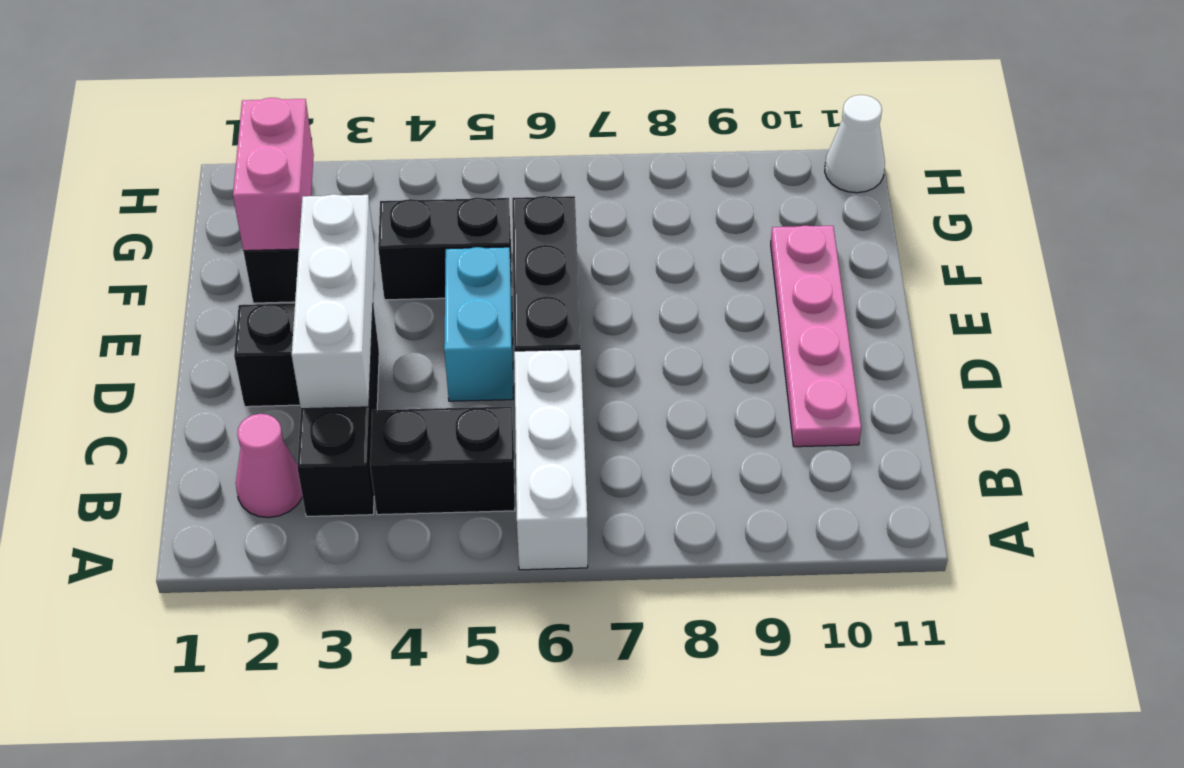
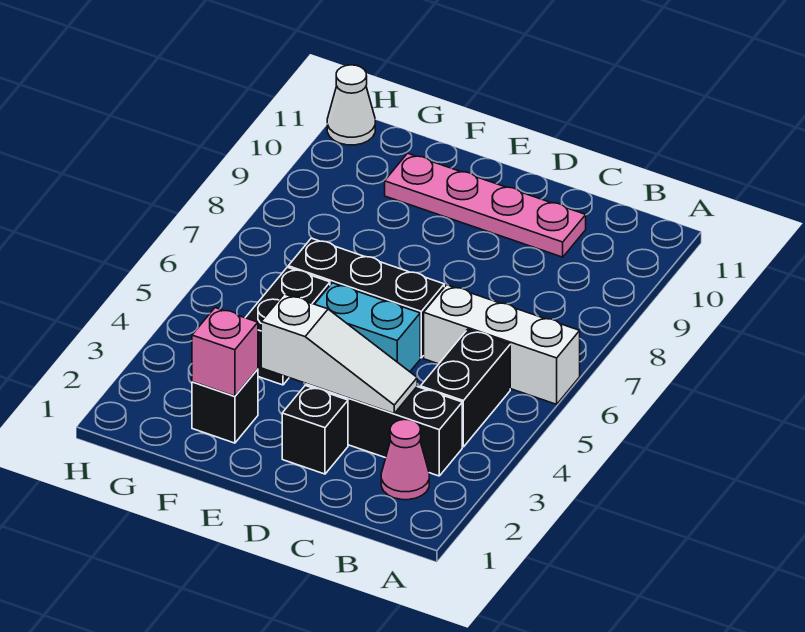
white brick C3:E3 level 2 -> white slope C3:E3 level 2 top E
pink brick F2:G2 level 2 -> pink brick F2 level 2

